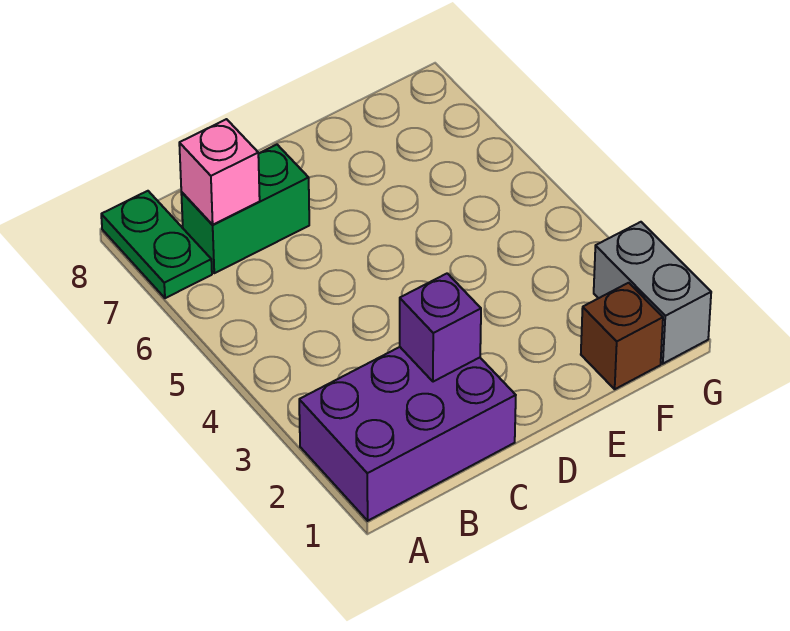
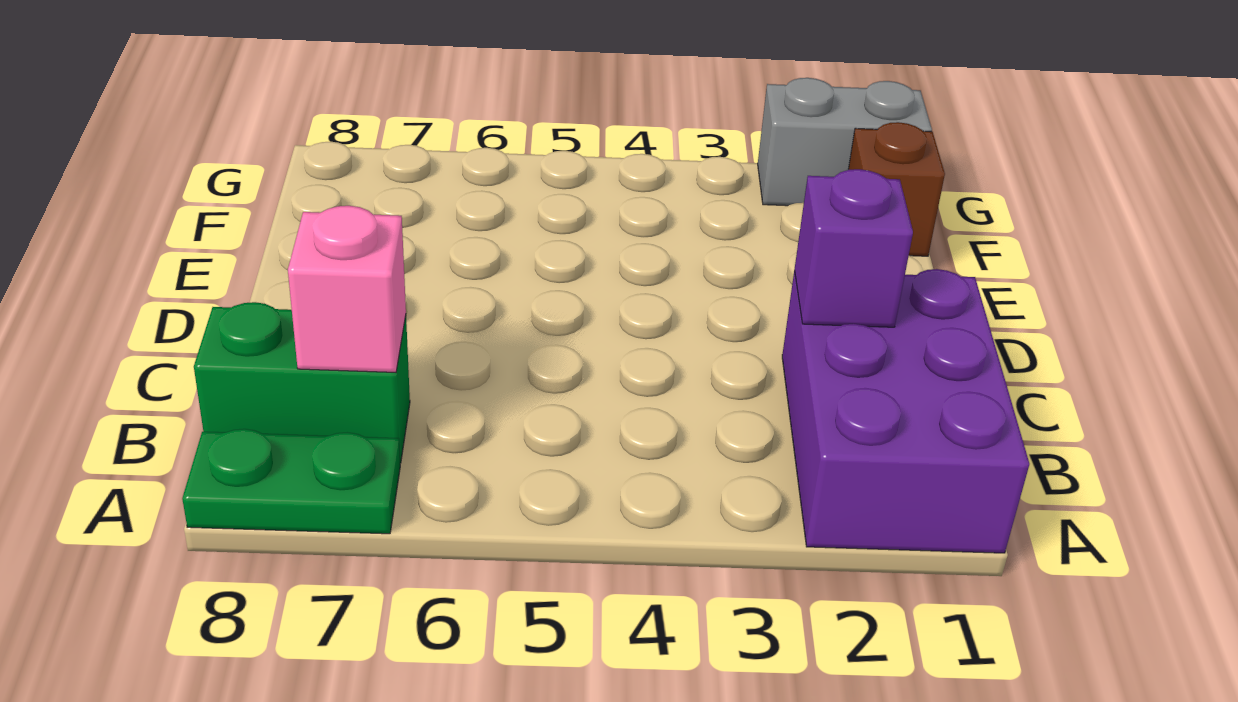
green brick B7:C7 level 1 -> green brick B7:B8 level 1

